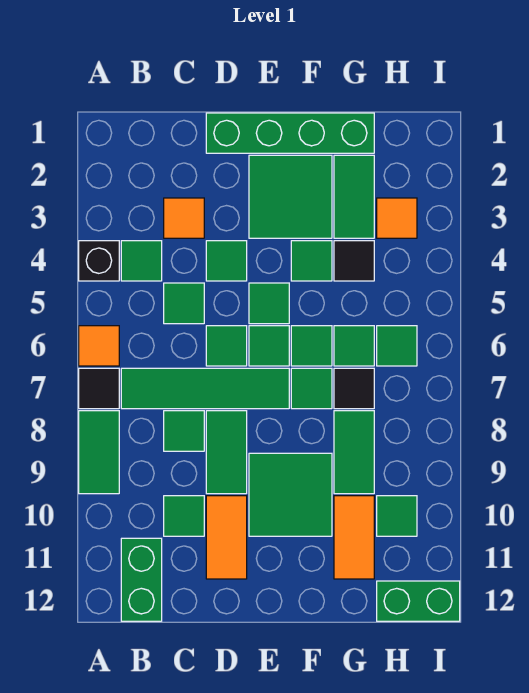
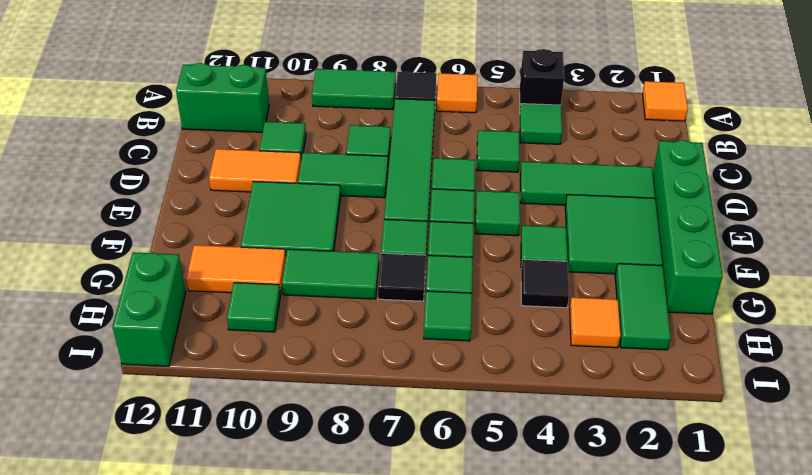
orange tile C3 level 1 -> orange tile A1 level 1
green tile D4 level 1 -> green tile D2:D4 level 1
green tile G2:G3 level 1 -> green tile G2:H2 level 1

